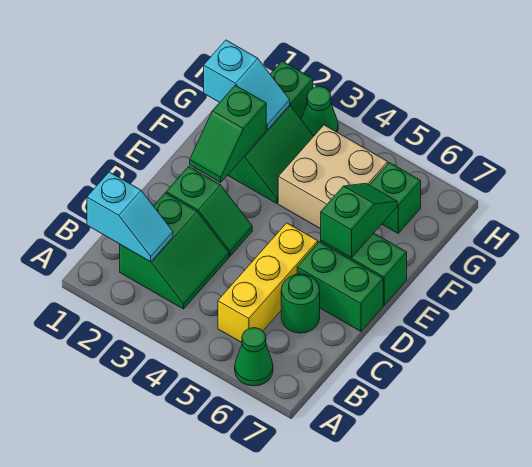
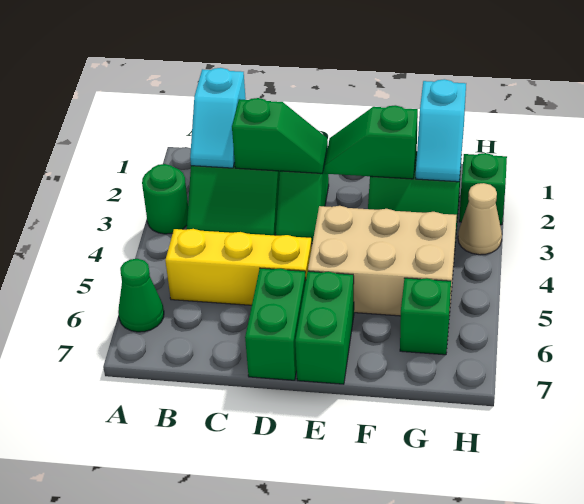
green round brick C6 level 1 -> green round brick A3 level 1
green slope E6:F6 level 2 top E -> green slope C2:D2 level 2 top C
tan brick F4:G5 level 1 -> tan brick E4:G5 level 1
green cone H3 level 1 -> tan cone H3 level 1

